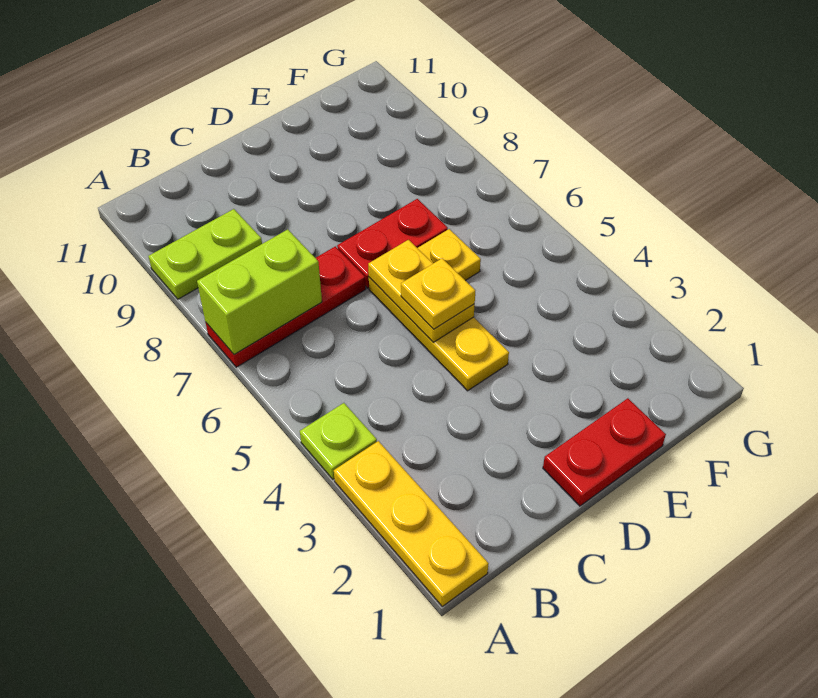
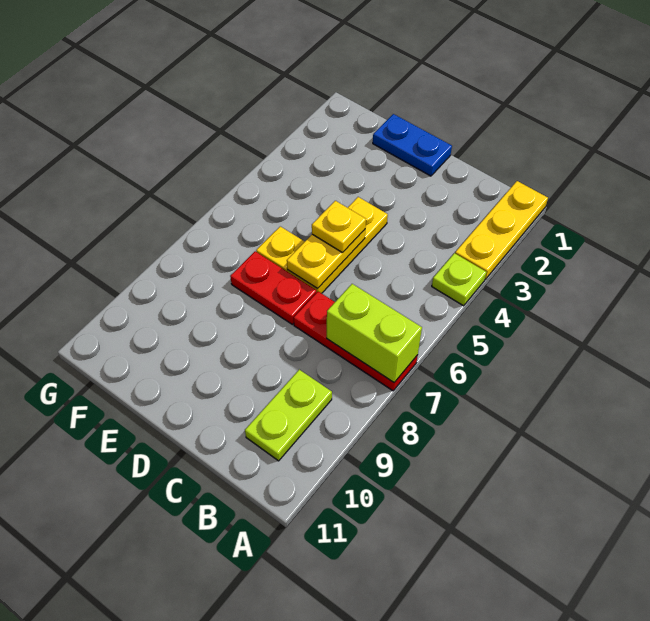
lime plate A9:B9 level 1 -> lime plate B9:B10 level 1
red plate D1:E1 level 1 -> blue plate D1:E1 level 1

